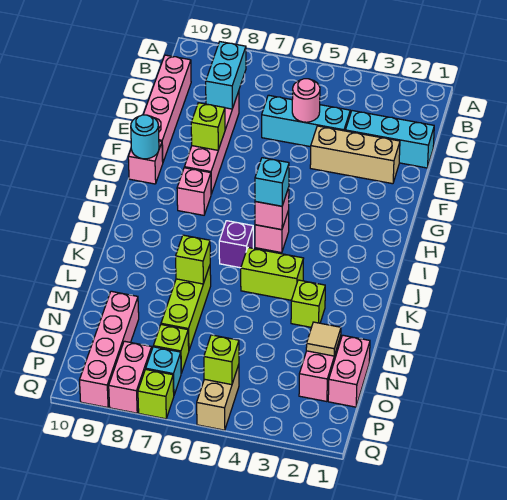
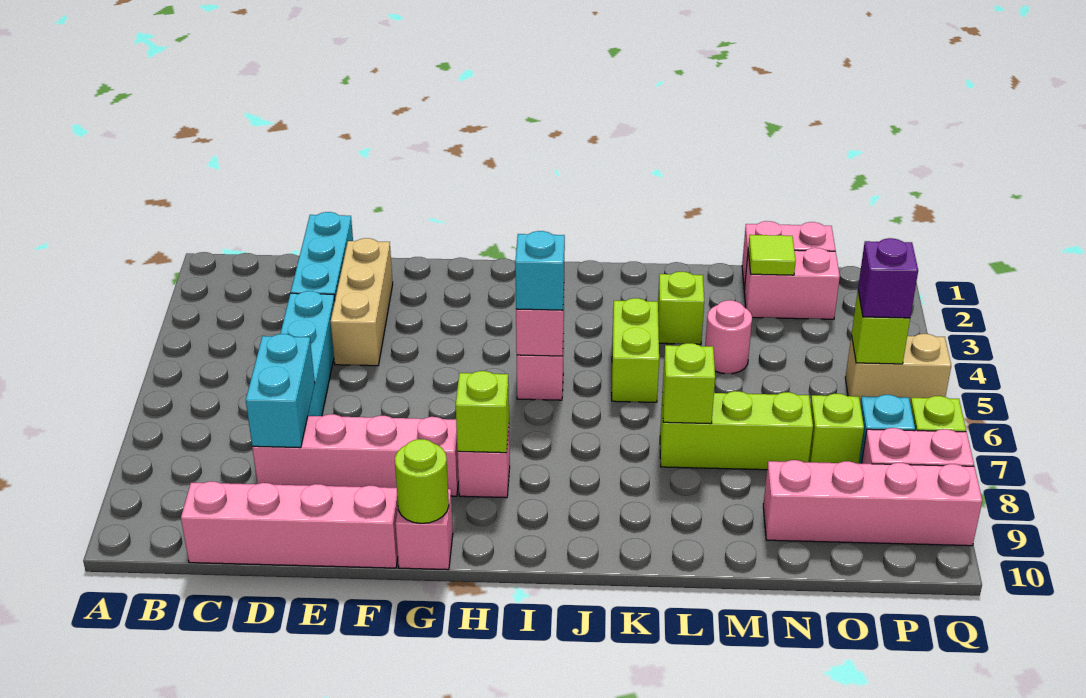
cyan brick C8:D8 level 2 -> cyan brick D7:D8 level 2
pink round brick D5 level 2 -> pink round brick M4 level 1
lime brick F8 level 2 -> lime brick H8 level 2
cyan round brick G10 level 2 -> lime round brick G10 level 2
purple brick J6 level 1 -> purple brick P5 level 3
tan tile N2 level 2 -> lime tile N2 level 2

